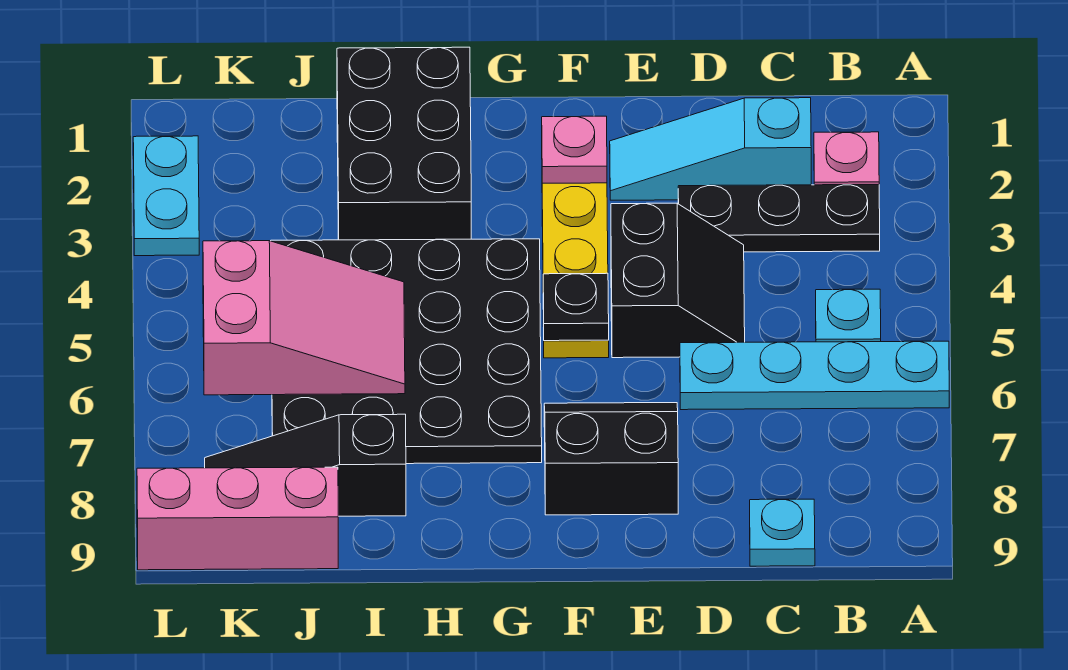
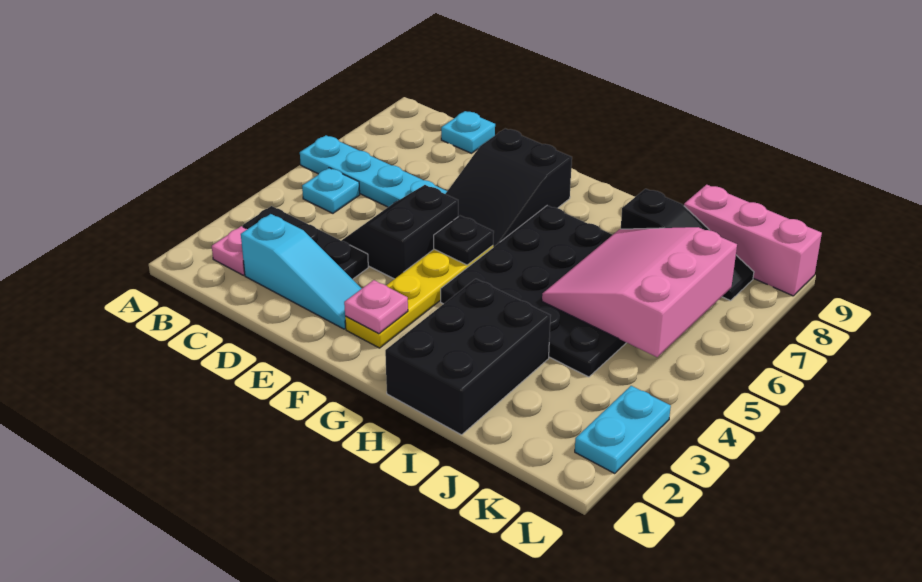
black slope E7:F8 level 1 top 8 -> black slope E6:F8 level 1 top 8
pink slope I5:K6 level 2 top K -> pink slope I5:K7 level 2 top K

